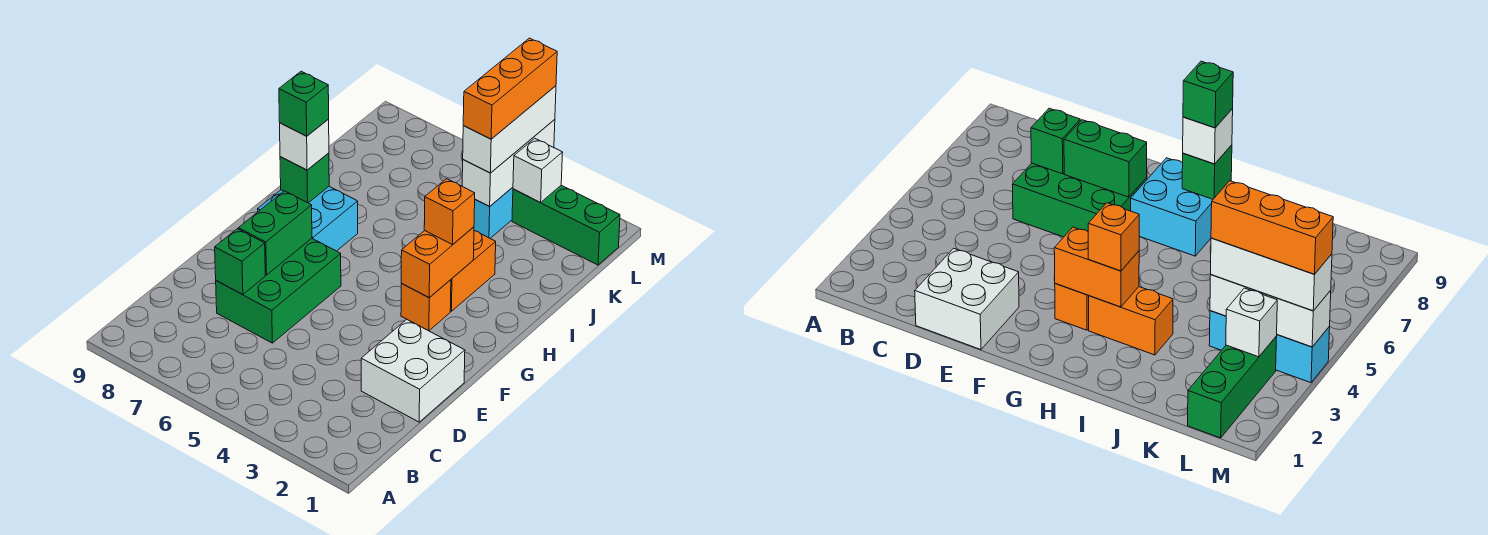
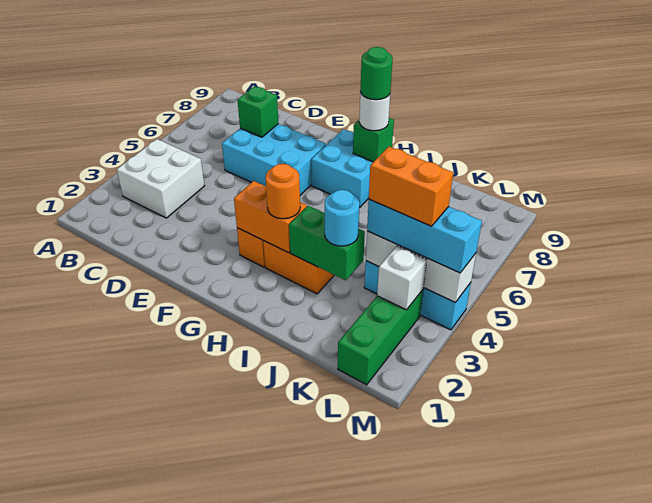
white brick D1:E2 level 1 -> white brick B3:C4 level 1
green brick D6:F7 level 1 -> cyan brick D6:F7 level 1
green brick E7:F7 level 2 -> green brick I3:J3 level 2
orange brick H3 level 3 -> orange round brick H3 level 3
white brick H8 level 3 -> white round brick H8 level 3
green brick H8 level 4 -> green round brick H8 level 4
none -> cyan round brick J3 level 3
white brick K4:M4 level 3 -> cyan brick K4:M4 level 3
orange brick K4:M4 level 4 -> orange brick K4:L4 level 4

